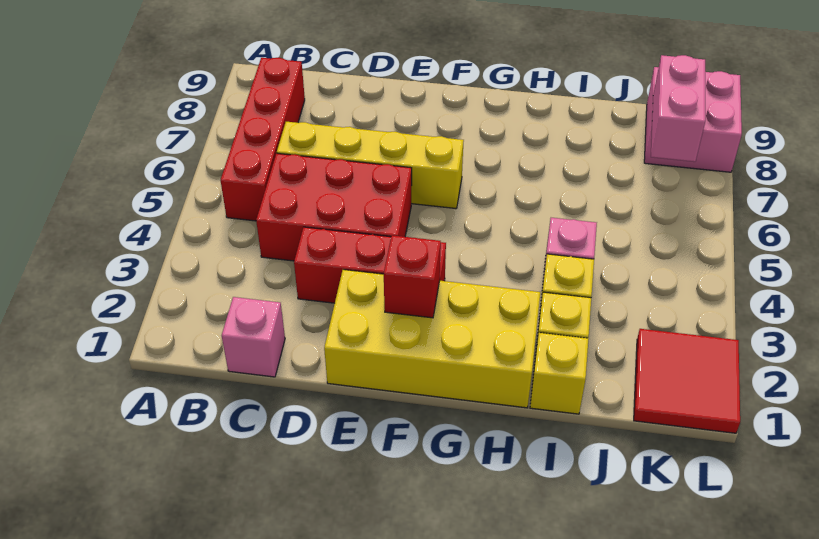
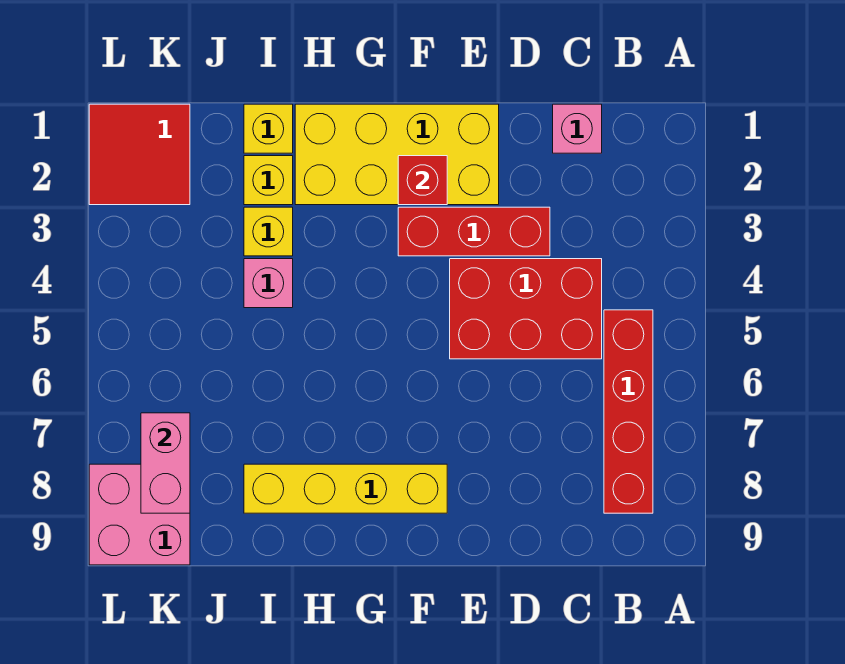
yellow brick C6:F6 level 1 -> yellow brick F8:I8 level 1

